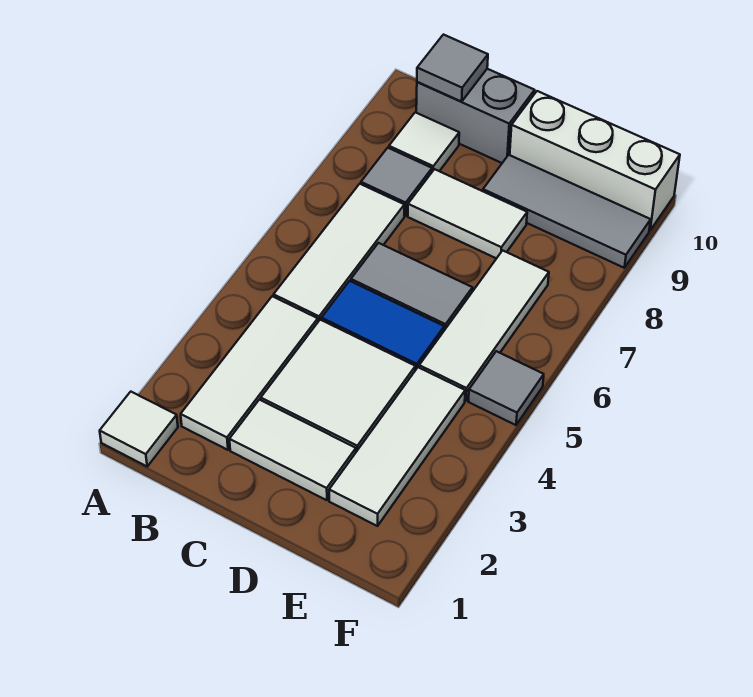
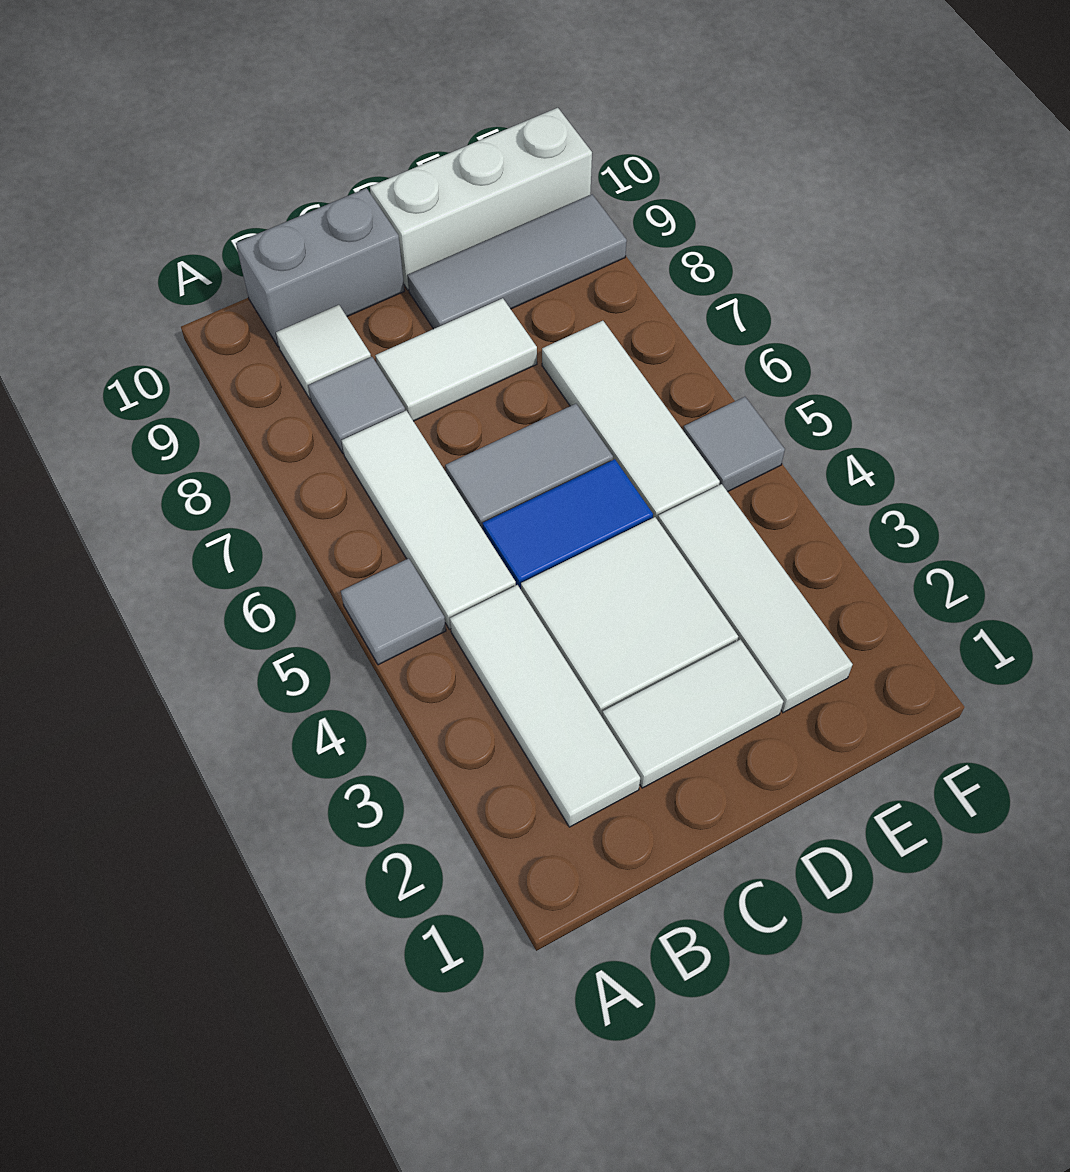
white tile A1 level 1 -> none
grey tile B10 level 2 -> grey tile A5 level 1

